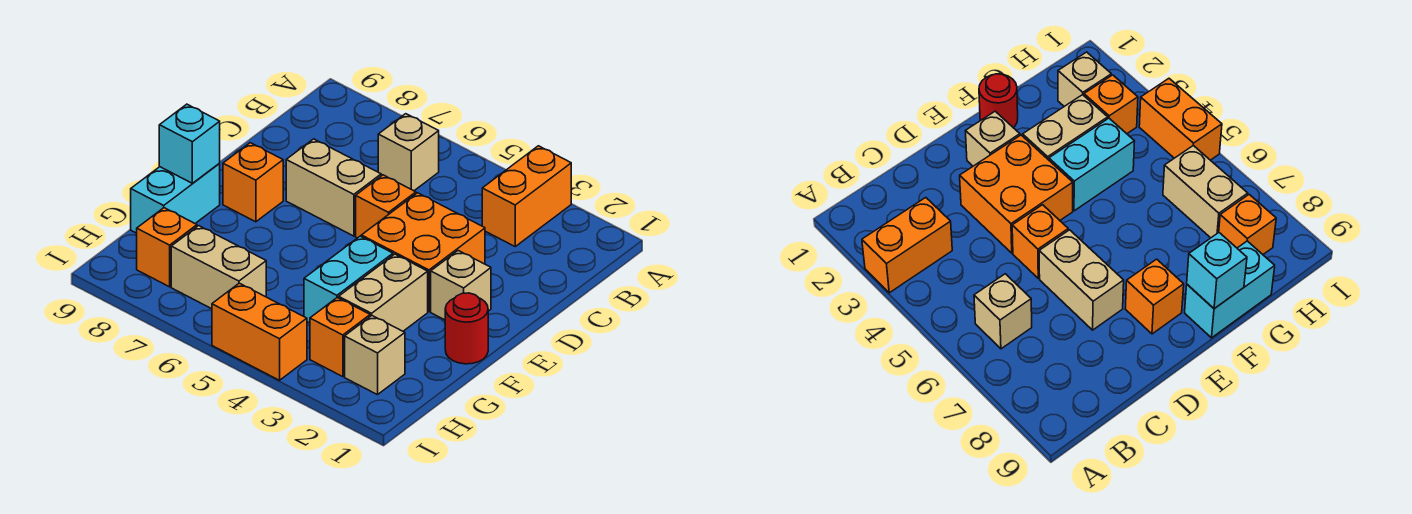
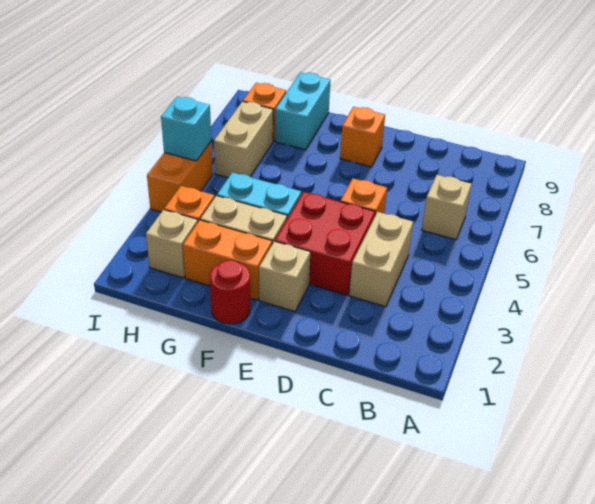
orange brick A3:B3 level 1 -> orange brick F2:G2 level 1
orange brick D3:E4 level 1 -> red brick D3:E4 level 1
tan brick D6:D7 level 1 -> tan brick C3:C4 level 1
cyan brick F9:G9 level 1 -> cyan brick G8:G9 level 1
cyan brick F9 level 2 -> cyan brick I5 level 2

